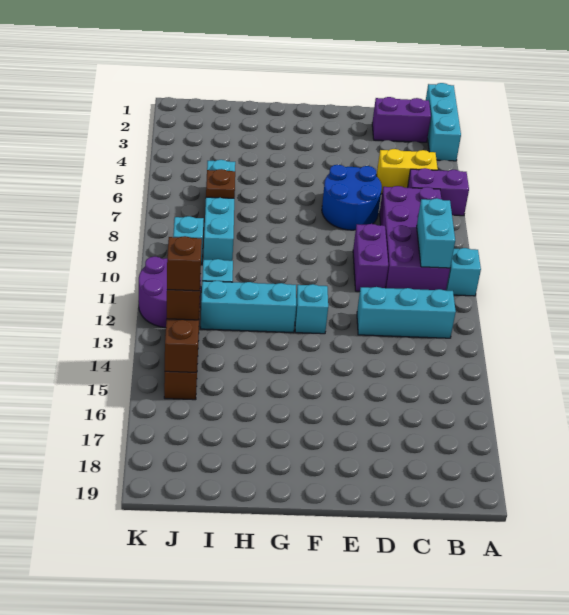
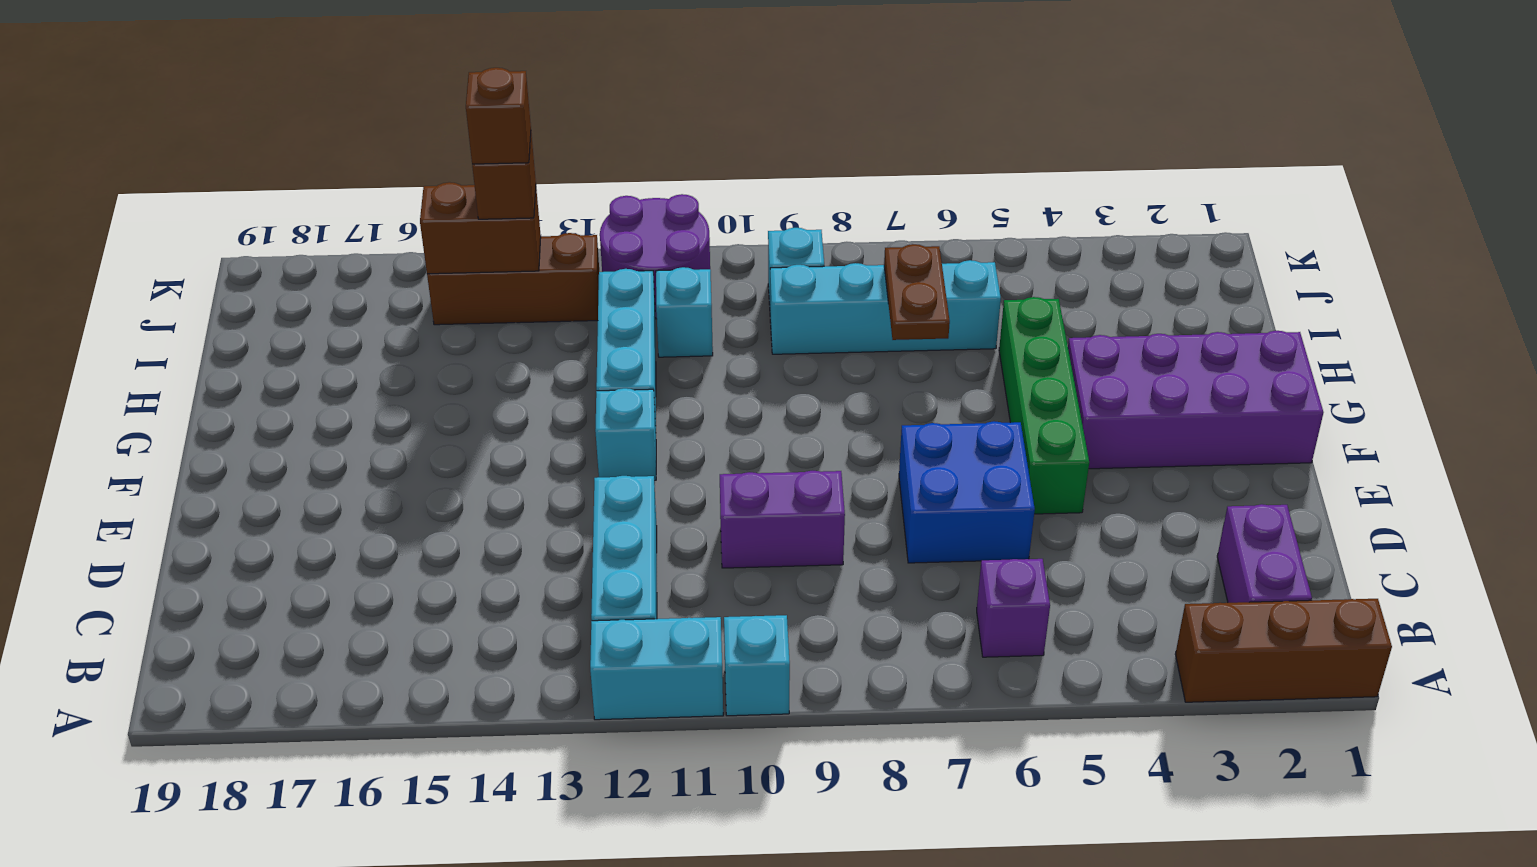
cyan brick A1:A3 level 1 -> brown brick A1:A3 level 1
purple brick A6:B6 level 1 -> purple brick B6 level 1
yellow brick B5:C5 level 1 -> none
purple brick B7:C10 level 1 -> purple brick F1:G4 level 1
cyan brick B9:B10 level 2 -> cyan brick A11:A12 level 1
blue round brick D6:E7 level 1 -> blue brick D6:E7 level 1
none -> green brick E5:H5 level 1
brown plate I7 level 2 -> brown plate H7:I7 level 2

